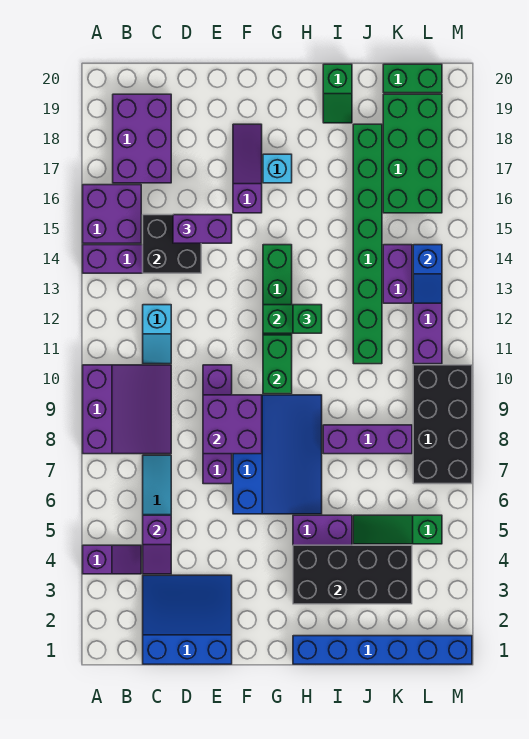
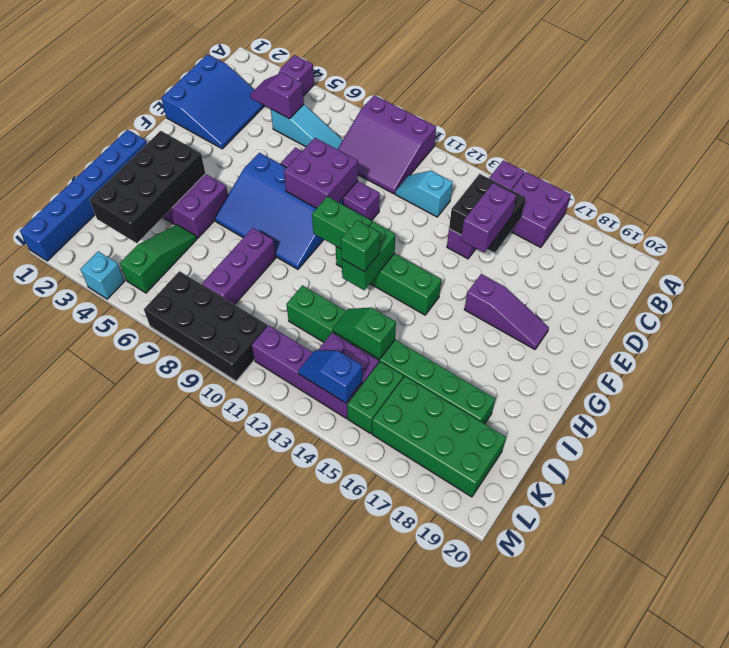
purple brick B17:C19 level 1 -> none
cyan brick G17 level 1 -> cyan brick M4 level 1
green slope I19:I20 level 1 top 20 -> green slope J13:J14 level 2 top 14
green brick K20:L20 level 1 -> green brick K15:L15 level 1

